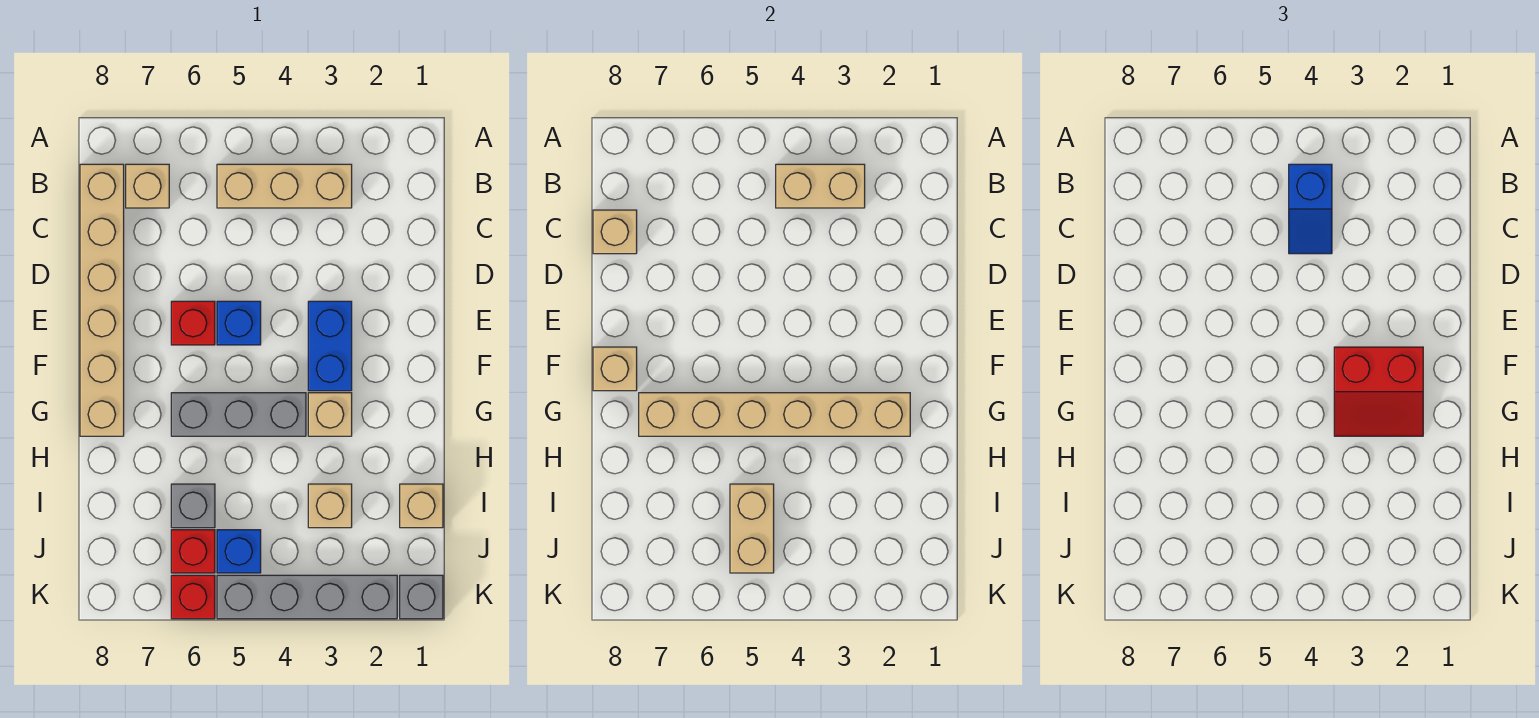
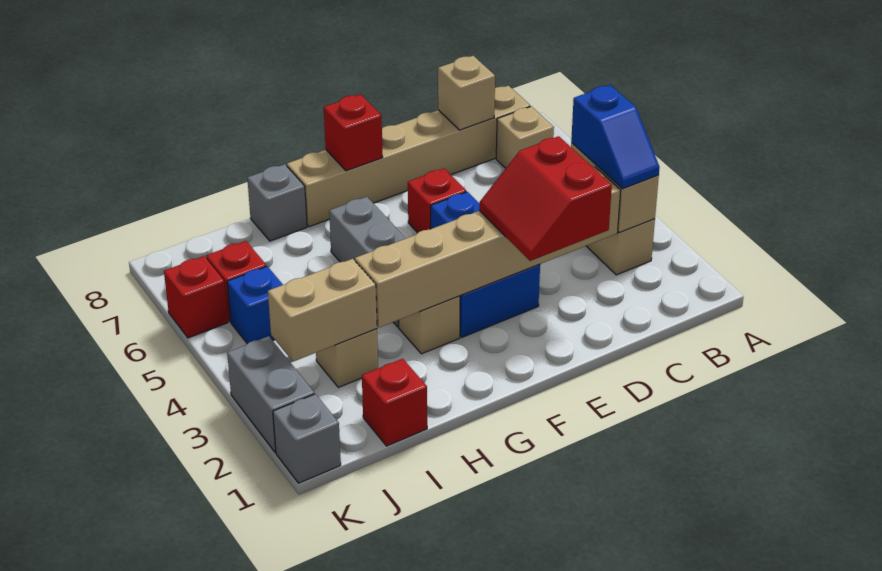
blue slope B4:C4 level 3 top B -> blue slope B3:B4 level 3 top 4
red slope F2:G3 level 3 top F -> red slope D2:E3 level 3 top D
tan brick F8 level 2 -> red brick F8 level 2
tan brick G2:G7 level 2 -> tan brick C3:H3 level 2
tan brick I1 level 1 -> red brick I1 level 1
tan brick I5:J5 level 2 -> tan brick I3:J3 level 2
grey brick I6 level 1 -> grey brick H8 level 1
grey brick K2:K5 level 1 -> grey brick K2:K3 level 1

